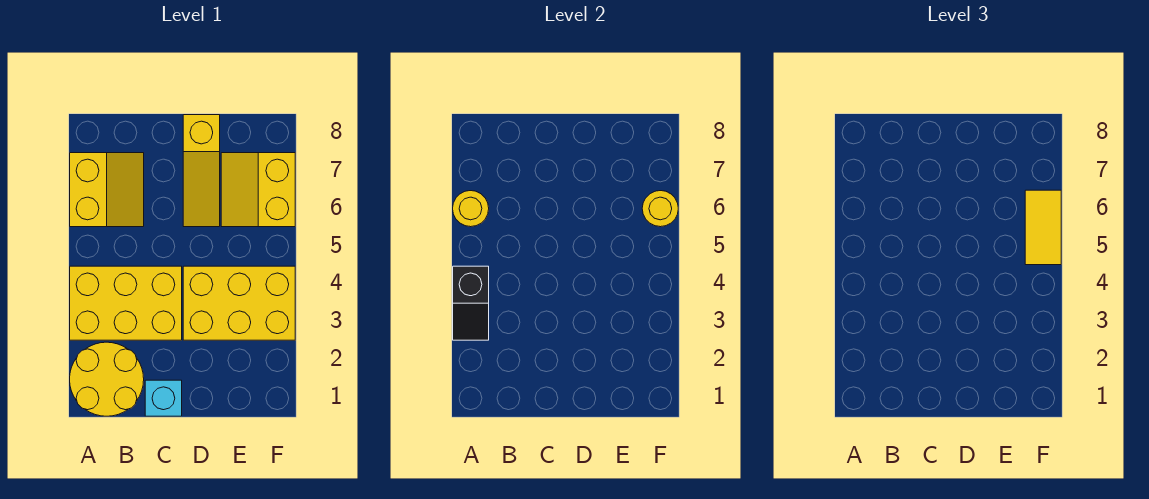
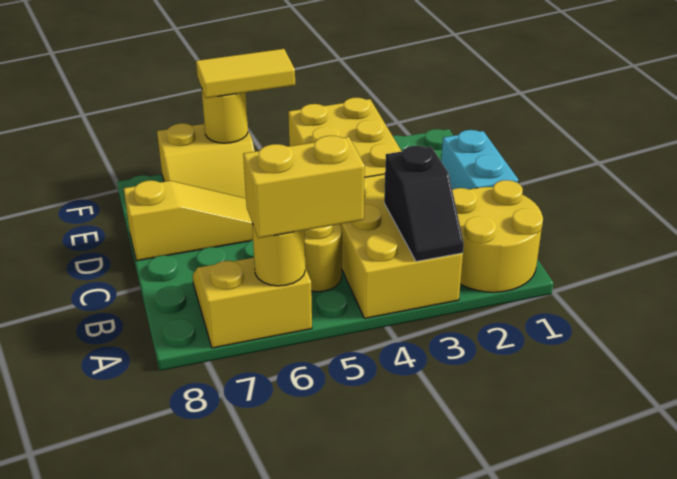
black slope A3:A4 level 2 top 4 -> black slope A3:B3 level 2 top B
none -> yellow brick A5:A6 level 3
none -> yellow round brick B5 level 1
cyan brick C1 level 1 -> cyan brick C1:D1 level 1

